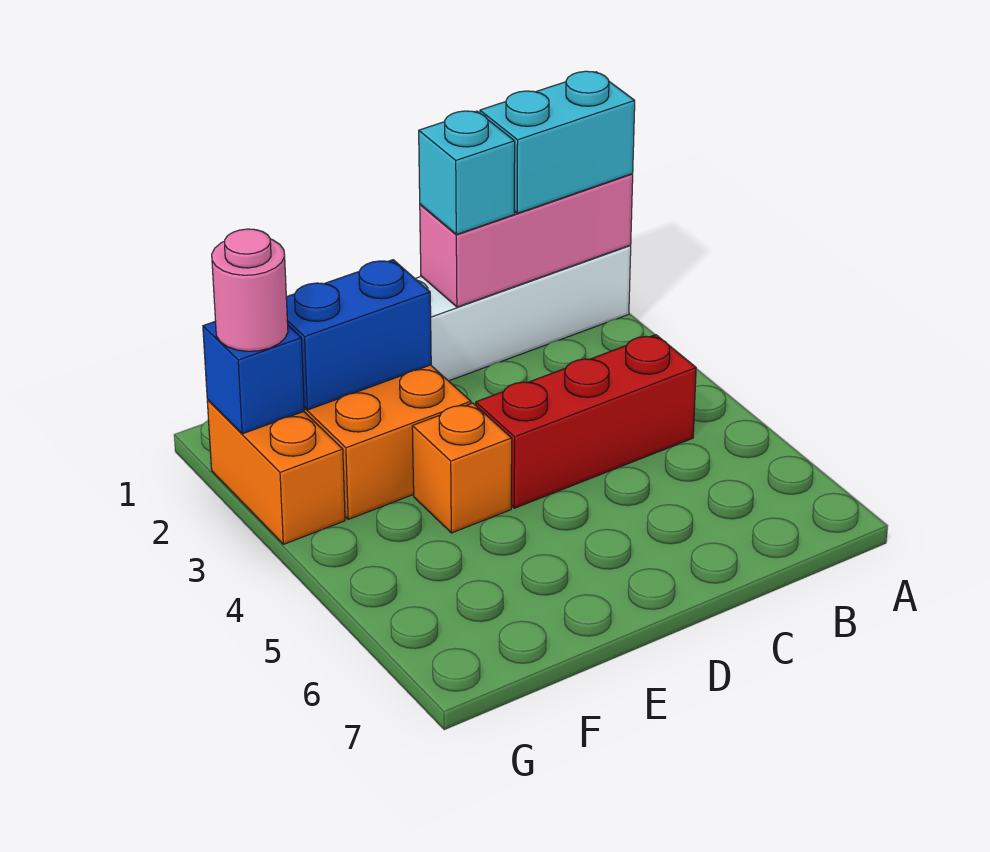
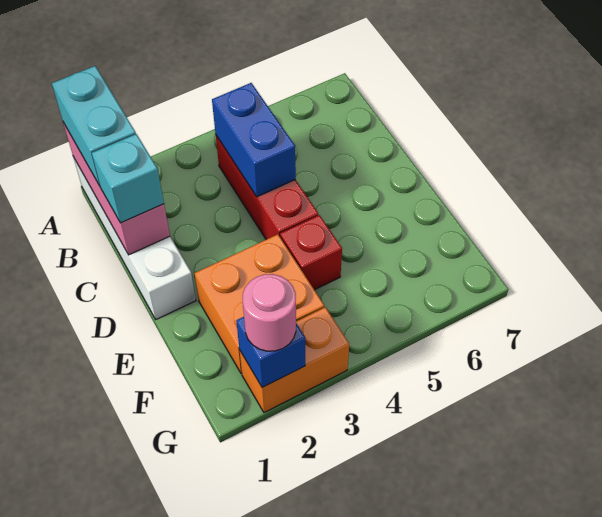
blue brick E2:F2 level 2 -> blue brick B4:C4 level 2
orange brick E4 level 1 -> red brick E4 level 1

